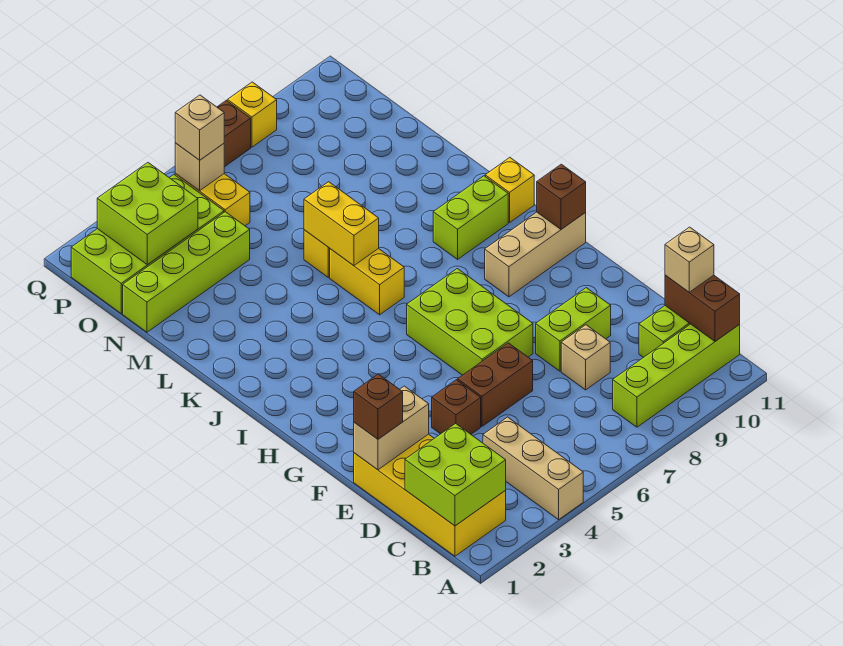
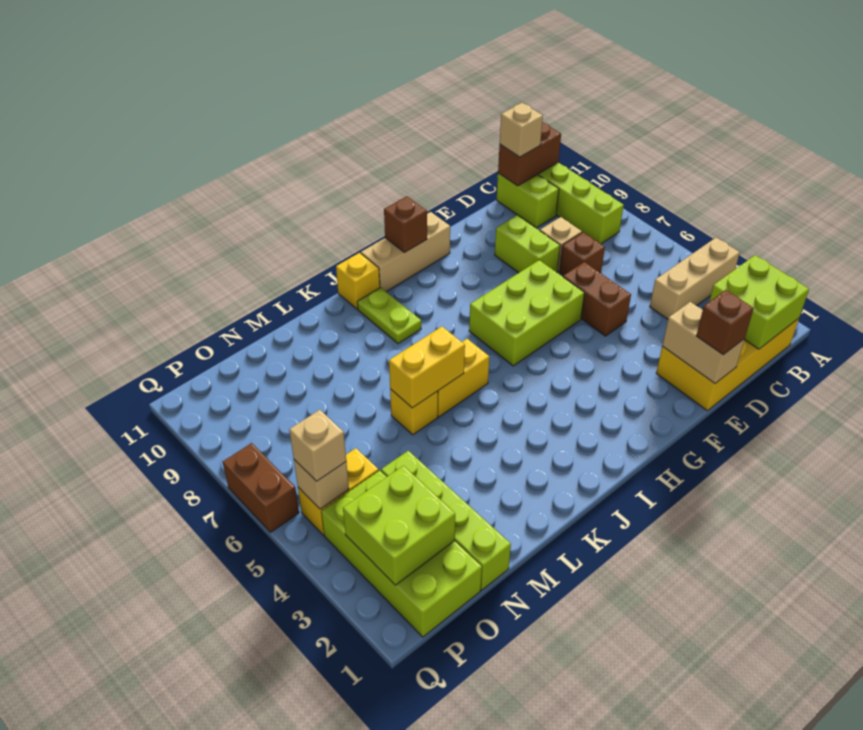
brown brick E4 level 1 -> brown brick D7 level 1
tan brick H9:H11 level 1 -> tan brick G11:I11 level 1
lime brick J9:J10 level 1 -> lime plate J9:J10 level 1
yellow brick Q8 level 1 -> none

